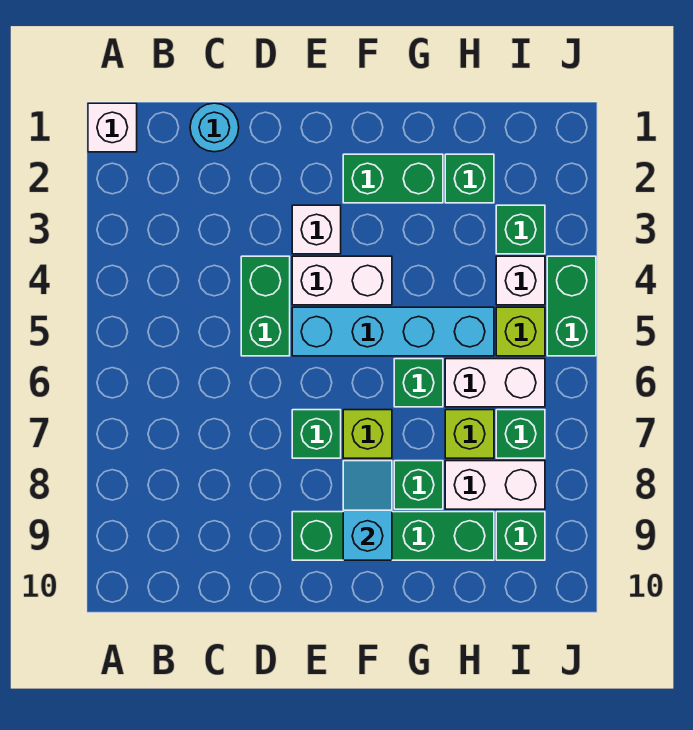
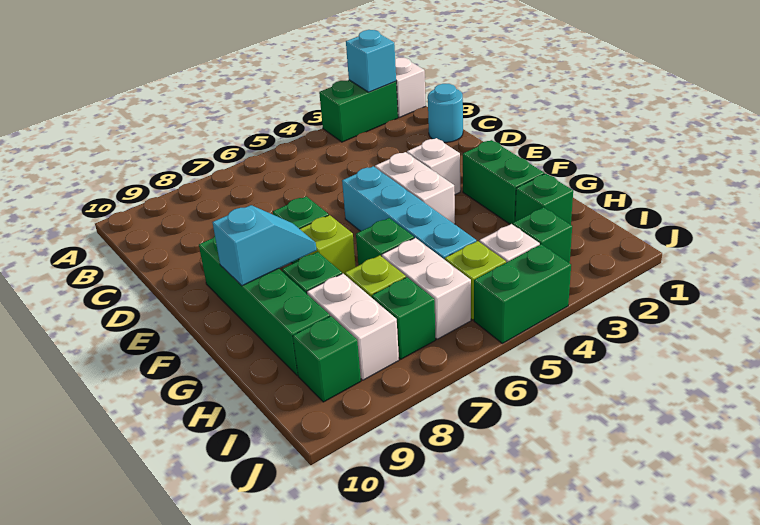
none -> cyan brick A2 level 2
green brick D4:D5 level 1 -> green brick A2:A3 level 1

